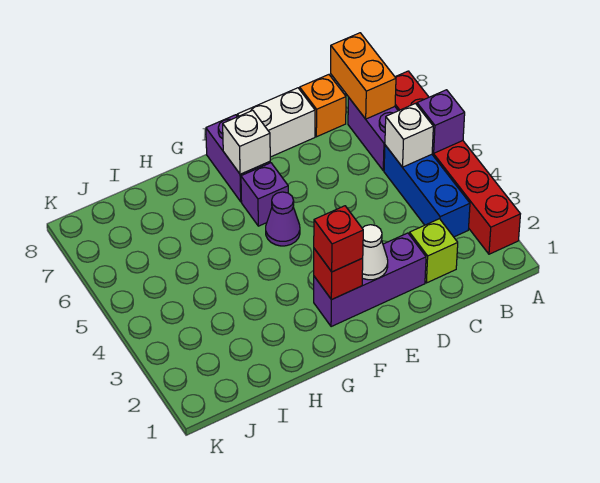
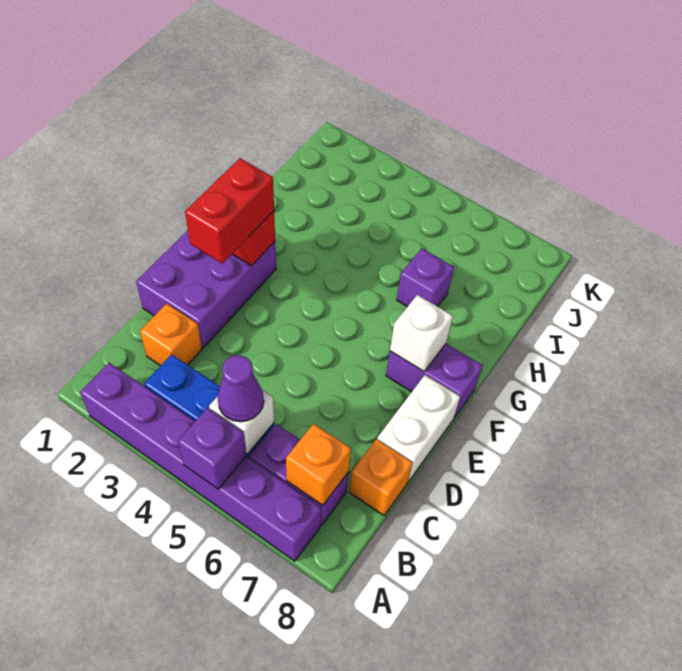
red brick A2:A7 level 1 -> purple brick A2:A7 level 1
orange brick B7:B8 level 2 -> orange brick B7 level 2
lime brick C2 level 1 -> orange brick C2 level 1
purple brick D2:F2 level 1 -> purple brick D1:F2 level 1
white cone E2 level 2 -> none
red brick F2 level 3 -> red brick E2:F2 level 3
purple cone F5 level 1 -> purple cone B5 level 3
purple brick F6 level 1 -> purple brick H6 level 1

